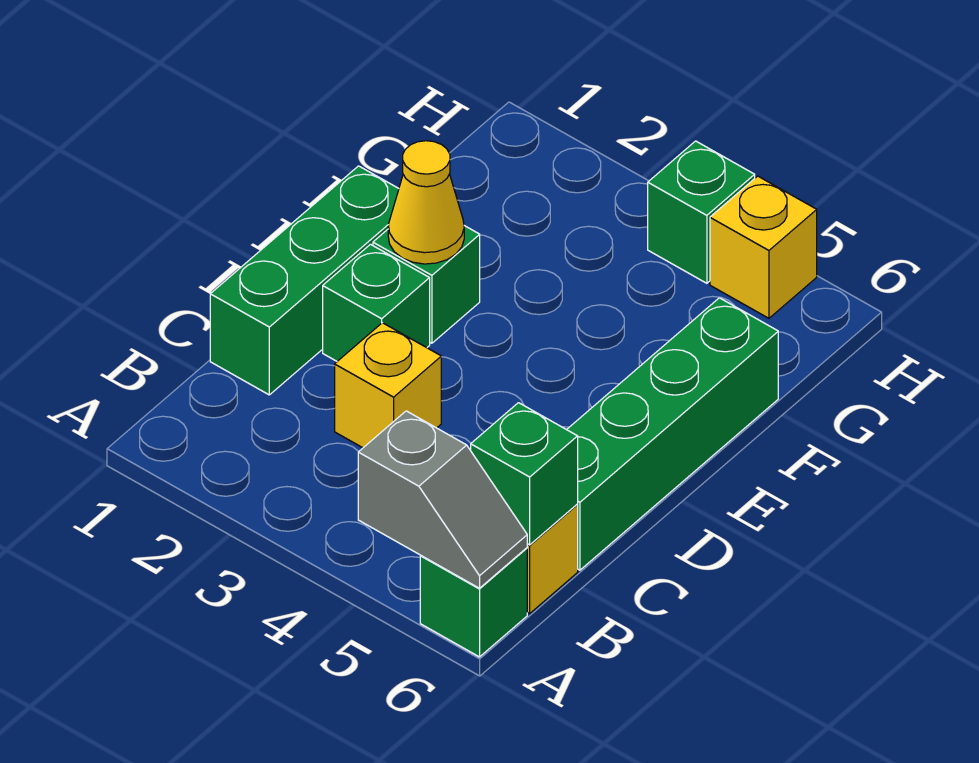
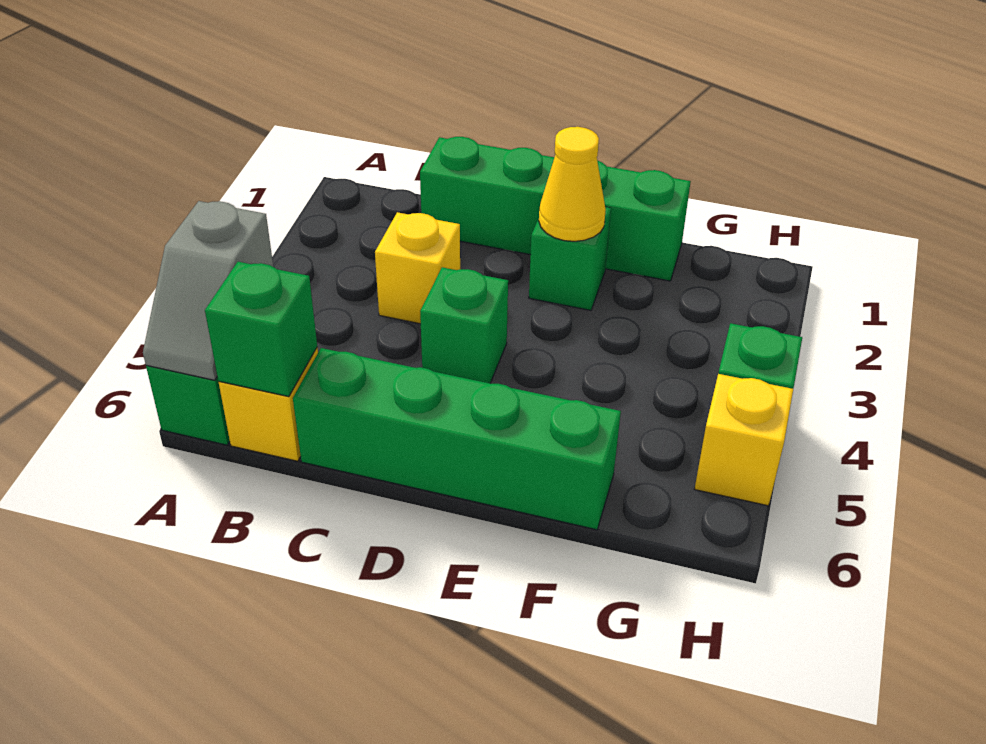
green brick C1:E1 level 1 -> green brick C1:F1 level 1
green brick D2 level 1 -> green brick D4 level 1

